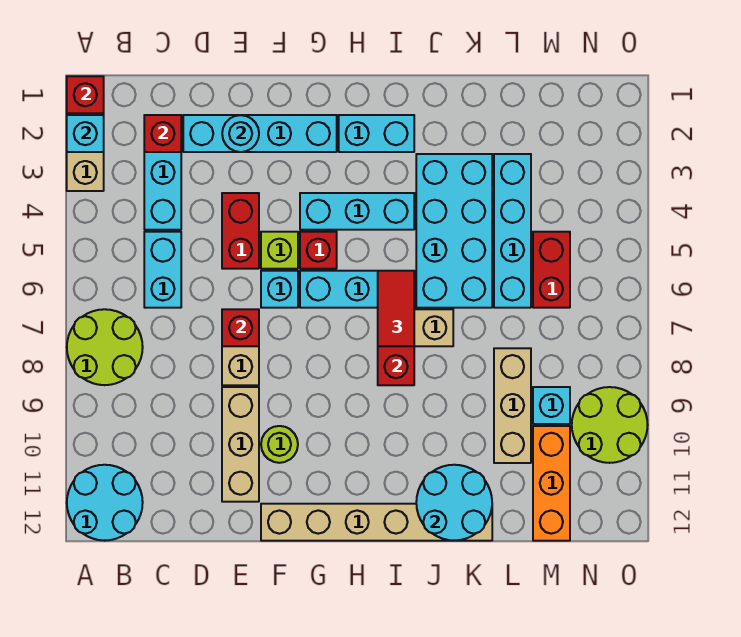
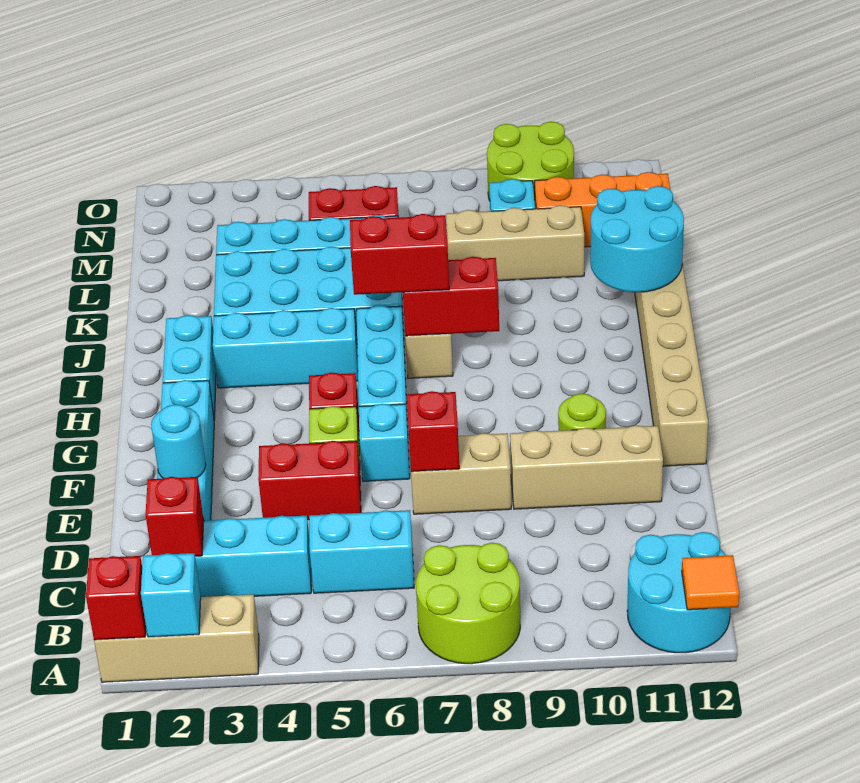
none -> orange tile A12 level 2
cyan brick G4:I4 level 1 -> cyan brick I3:I5 level 1
red tile I6:I7 level 3 -> red brick I6:I7 level 3

